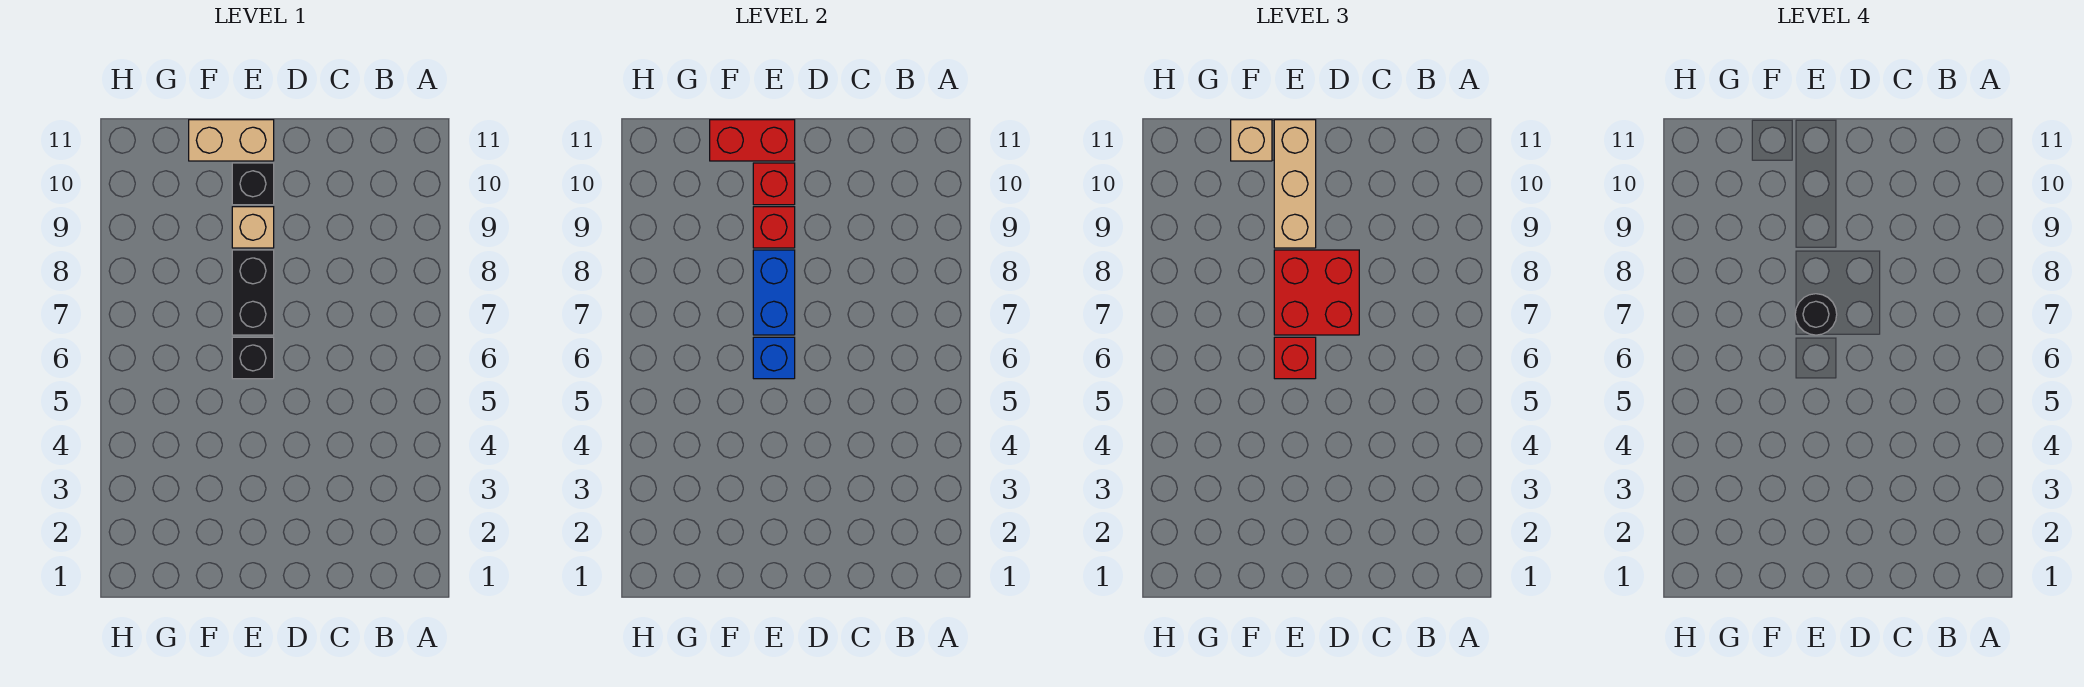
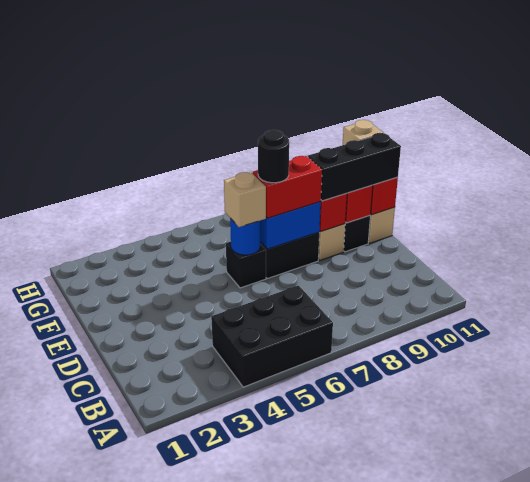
none -> black brick A4:B6 level 1
red brick D7:E8 level 3 -> red brick E7:E8 level 3
blue brick E6 level 2 -> blue round brick E6 level 2
red brick E6 level 3 -> tan brick E6 level 3
tan brick E9:E11 level 3 -> black brick E9:E11 level 3

